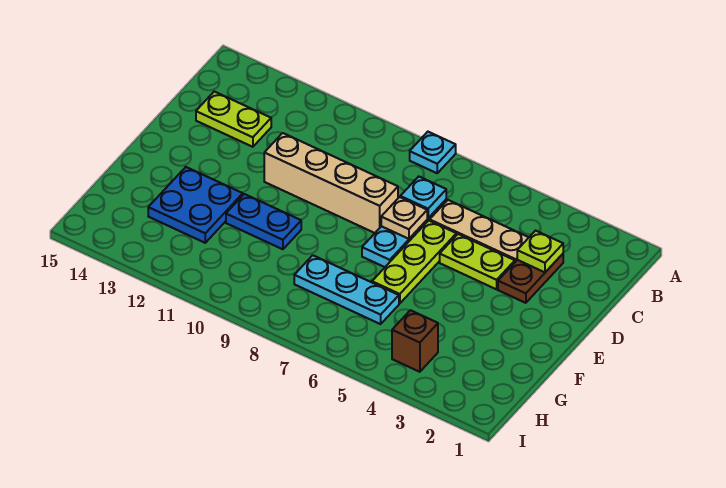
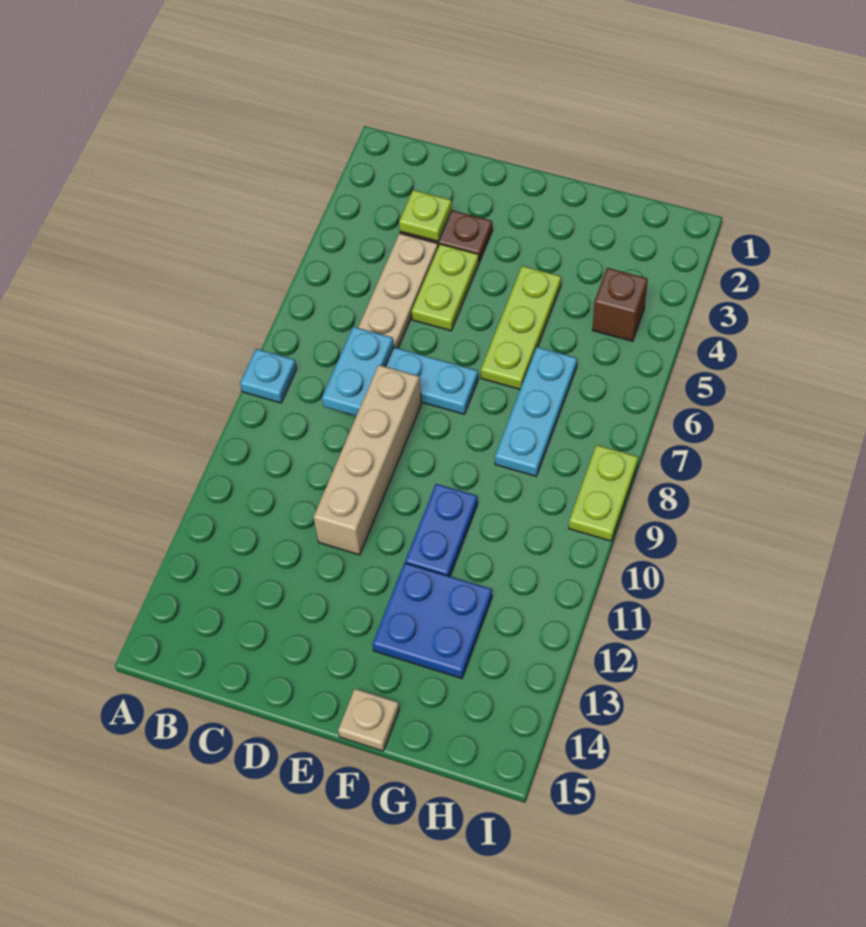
cyan plate C7 level 2 -> cyan plate C7:C8 level 2
lime plate C13:C14 level 1 -> lime plate I8:I9 level 1
lime plate D6:F6 level 1 -> lime plate F4:F6 level 1
tan plate D7 level 2 -> tan plate F15 level 1

